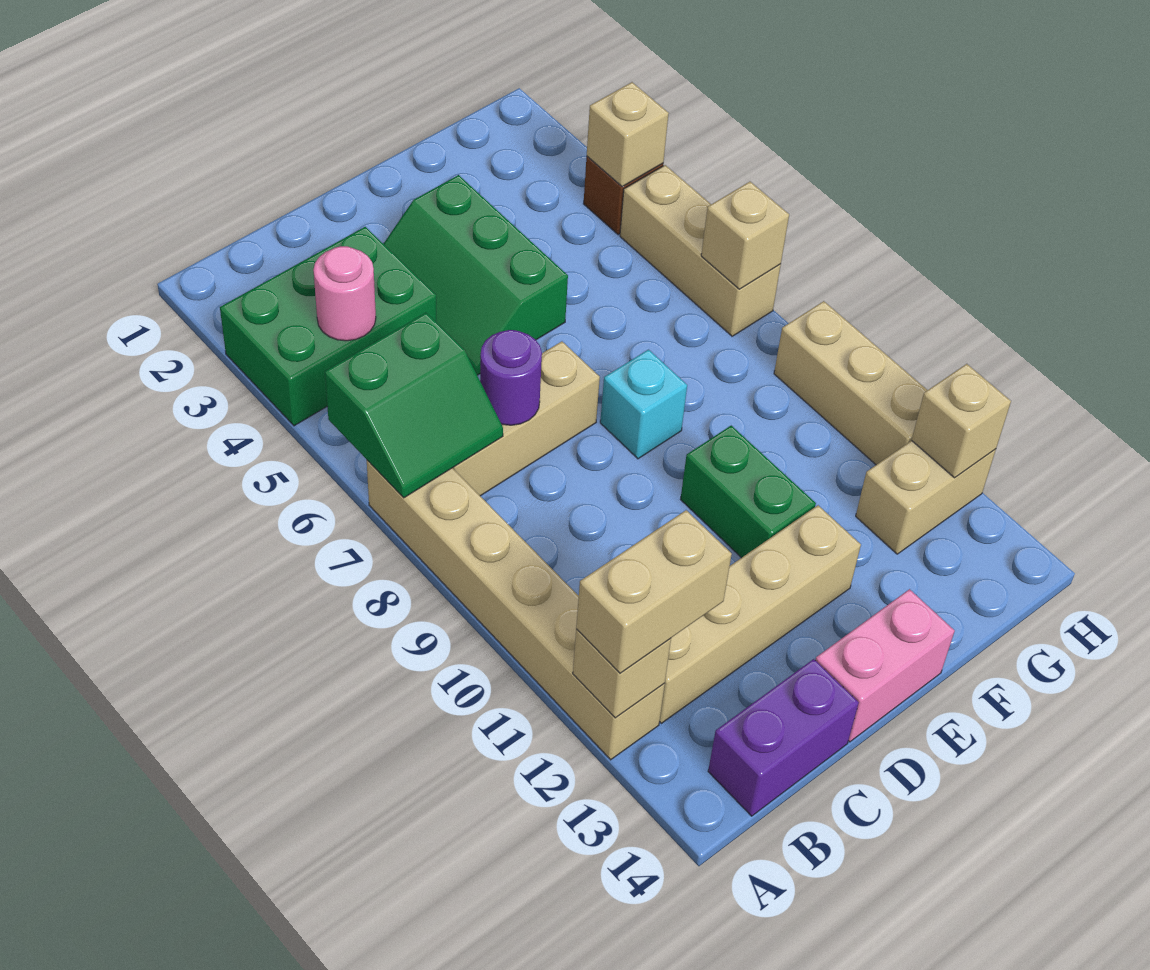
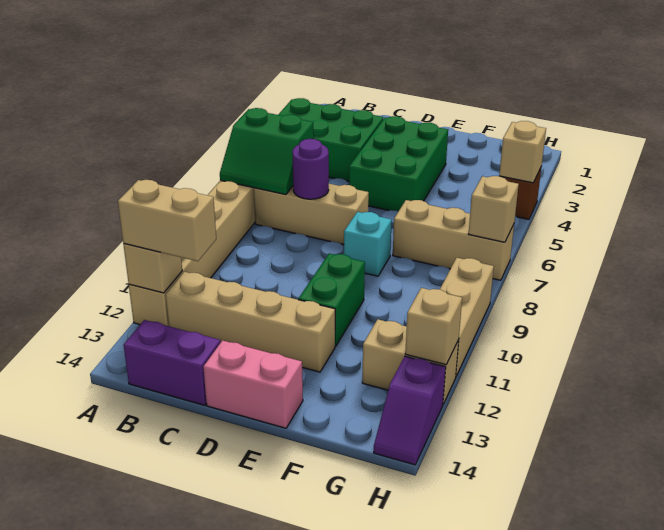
pink round brick B4 level 2 -> none
green slope D3:E5 level 1 top E -> green brick D3:E5 level 1
tan brick H5:H7 level 1 -> tan brick F7:H7 level 1
none -> purple slope H13:H14 level 1 top 13

